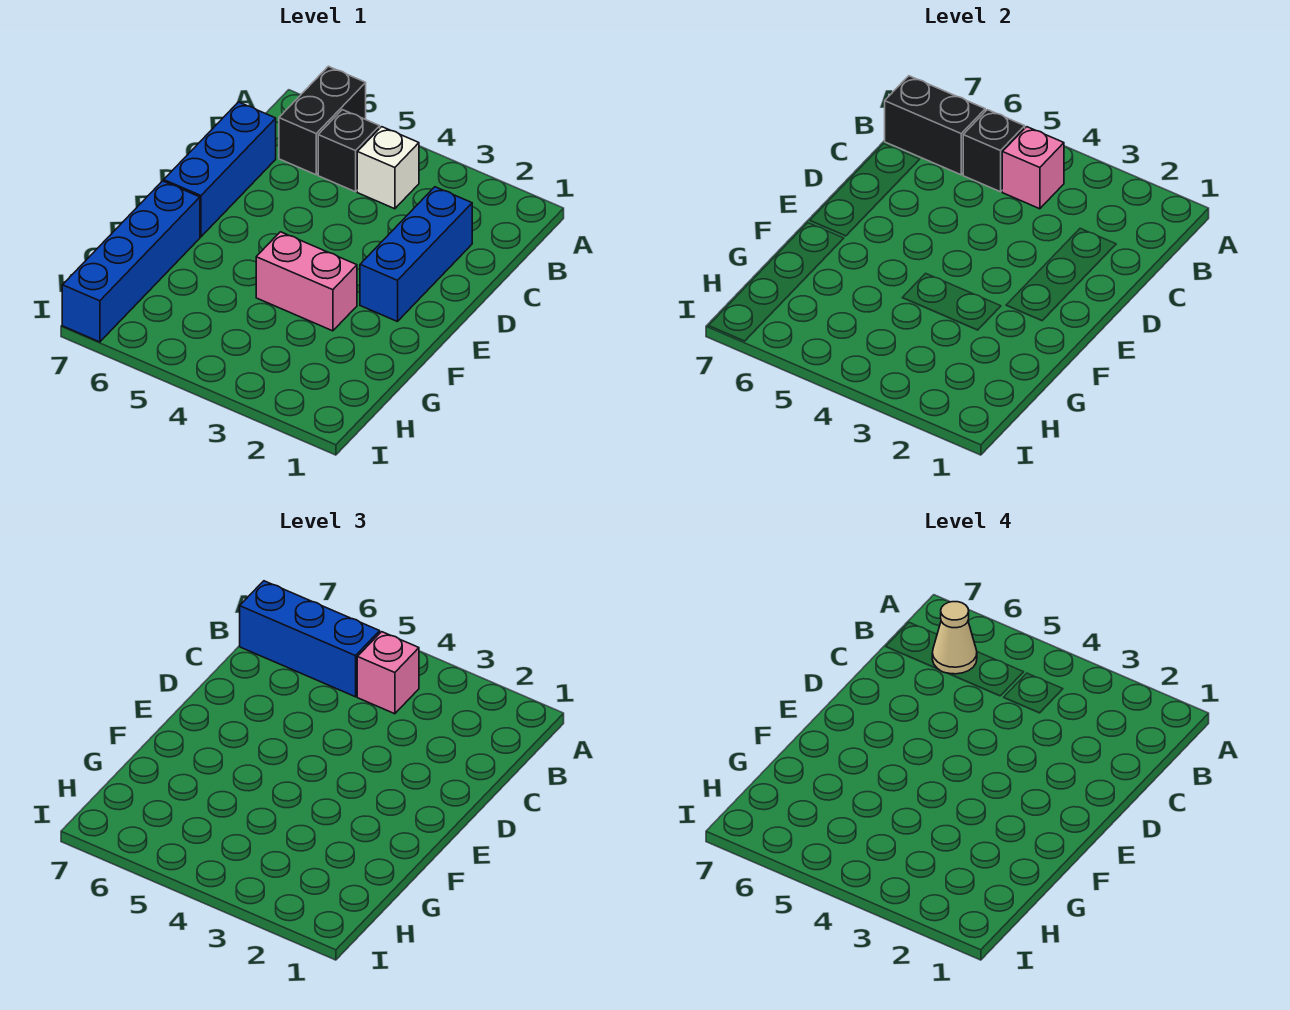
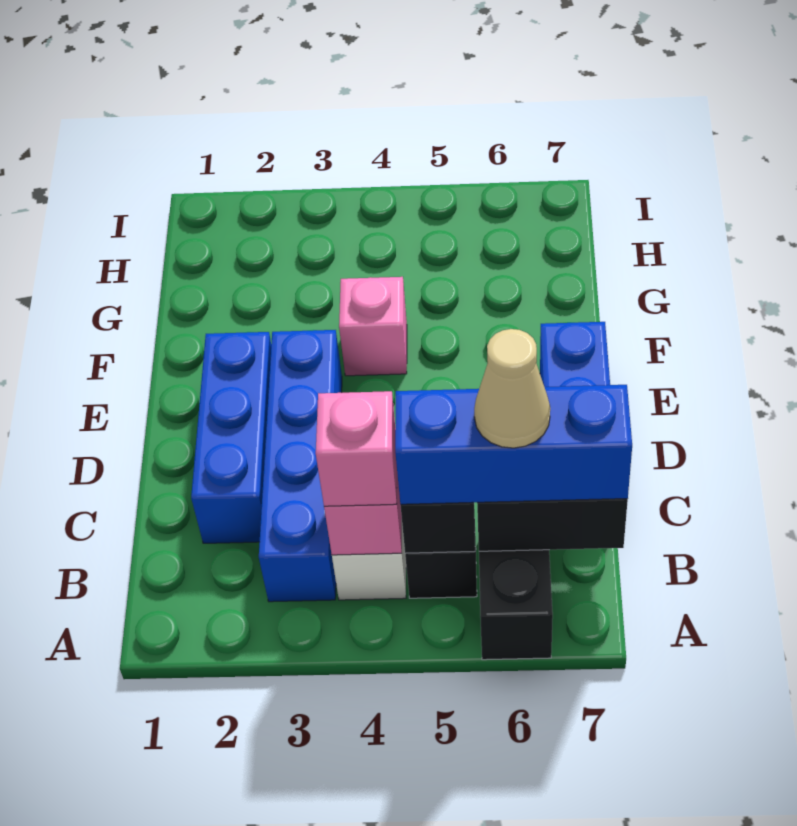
pink brick F3:F4 level 1 -> pink brick F4 level 1
blue brick F7:I7 level 1 -> blue brick B3:E3 level 1

